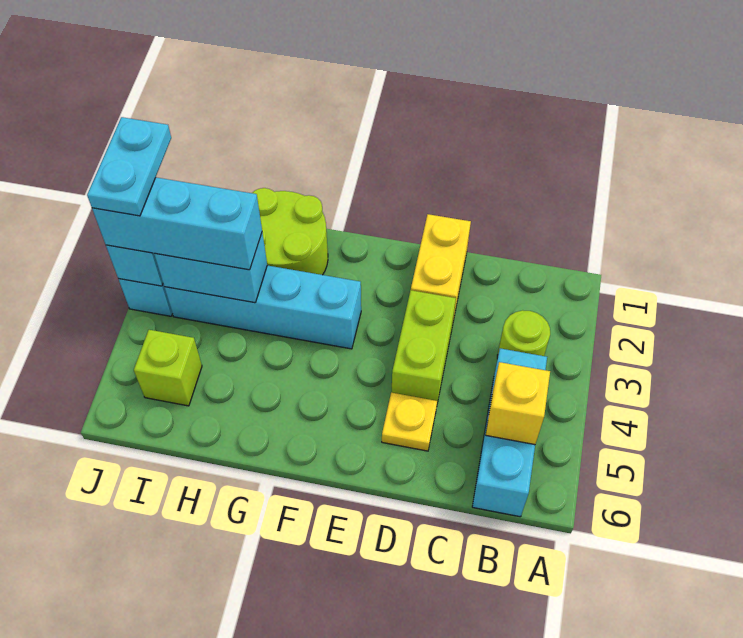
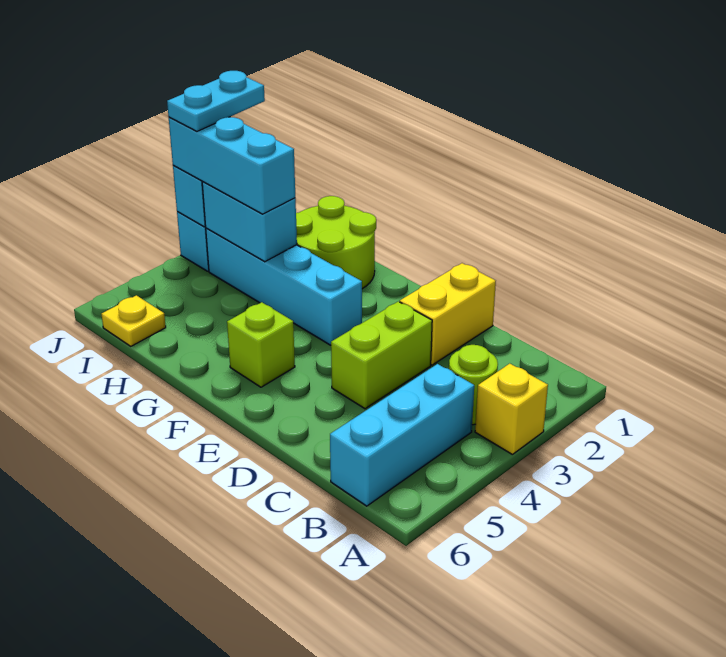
yellow brick B5 level 2 -> yellow brick A3 level 1
yellow plate D5 level 1 -> yellow plate I6 level 1
lime brick I5 level 1 -> lime brick F5 level 1

